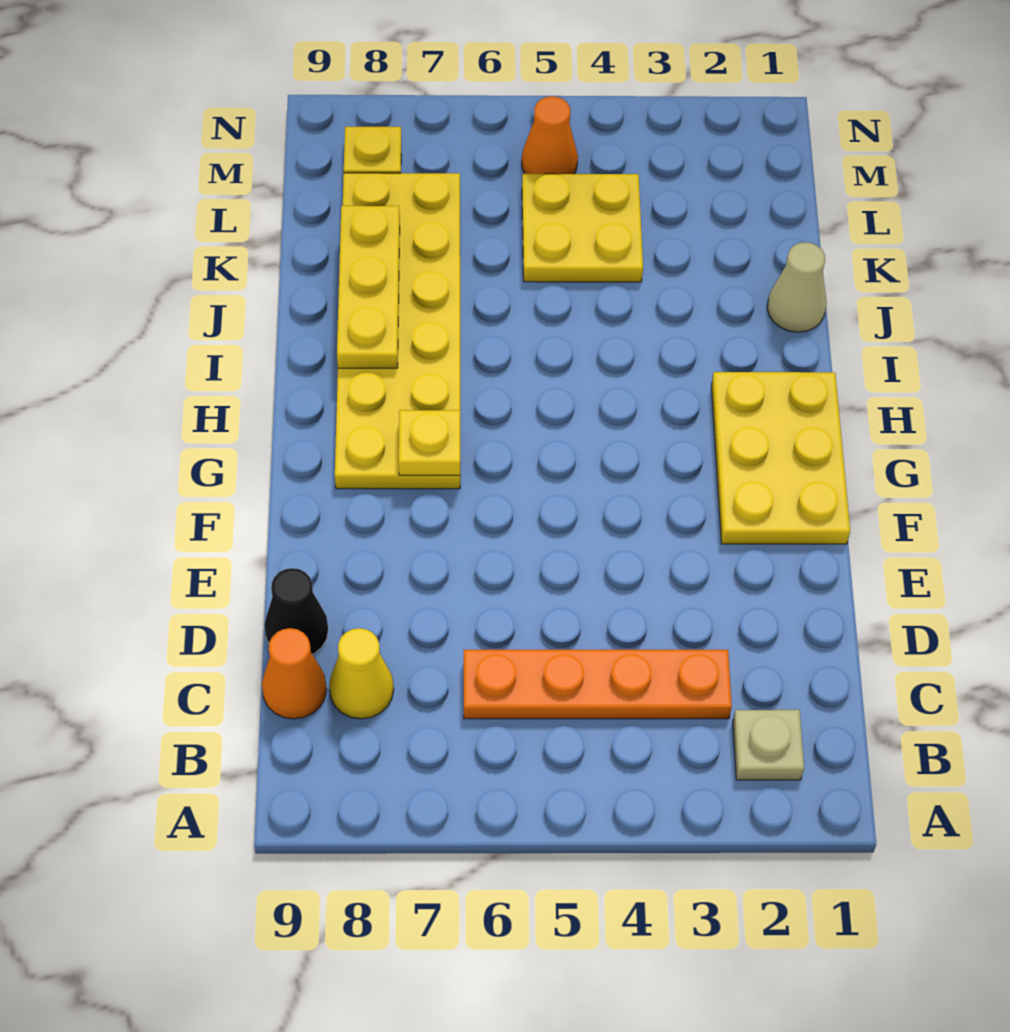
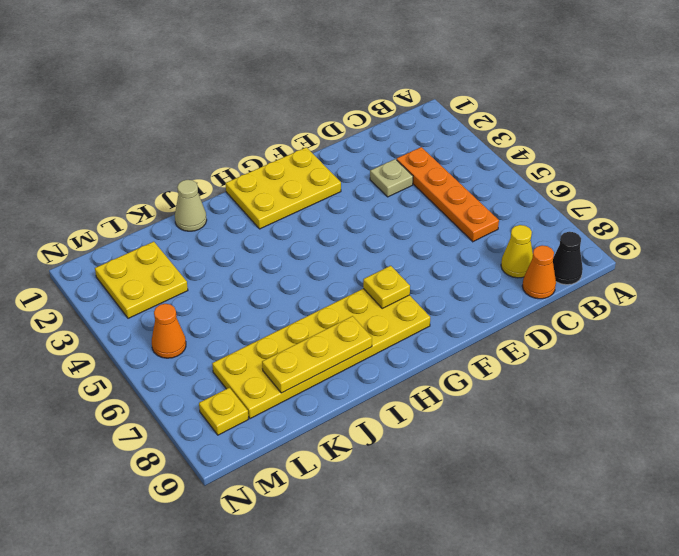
tan plate B2 level 1 -> tan plate D3 level 1
black cone D9 level 1 -> black cone B9 level 1
yellow plate K4:L5 level 1 -> yellow plate L2:M3 level 1

